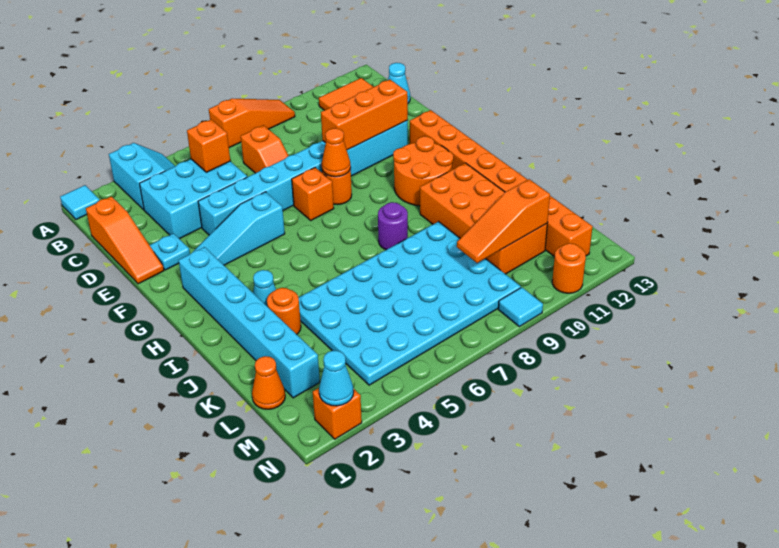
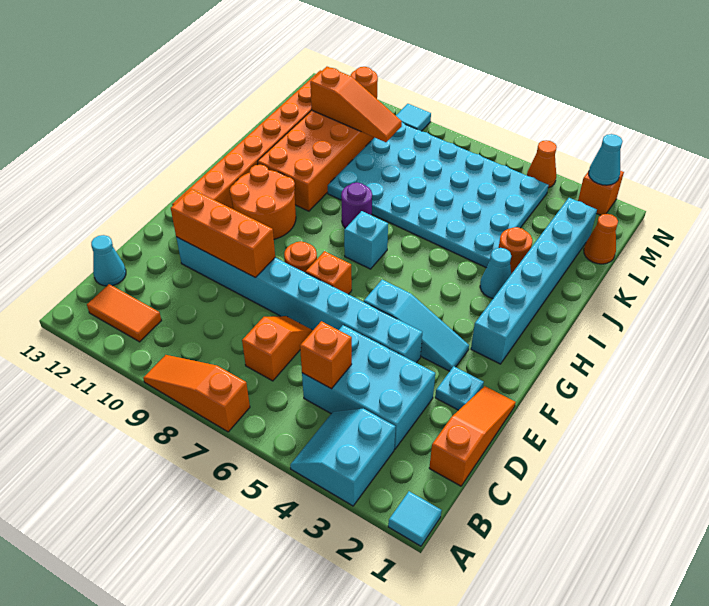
orange cone F8 level 2 -> orange cone N4 level 1
none -> cyan brick H7 level 1

